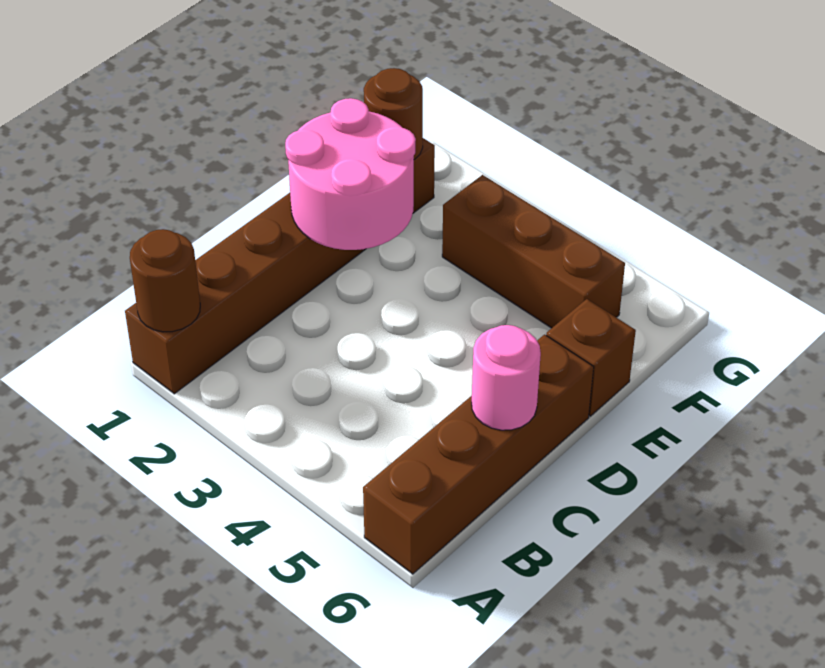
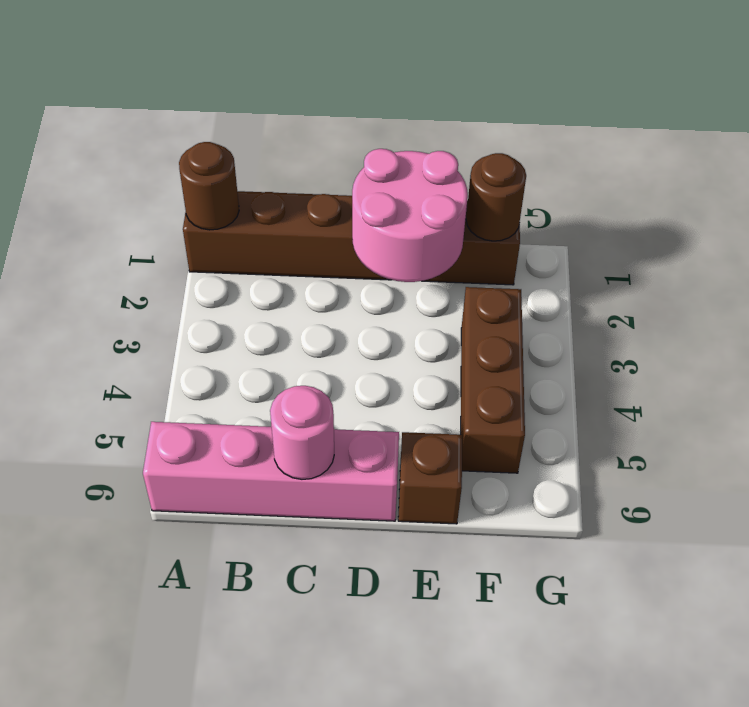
brown brick A6:D6 level 1 -> pink brick A6:D6 level 1

